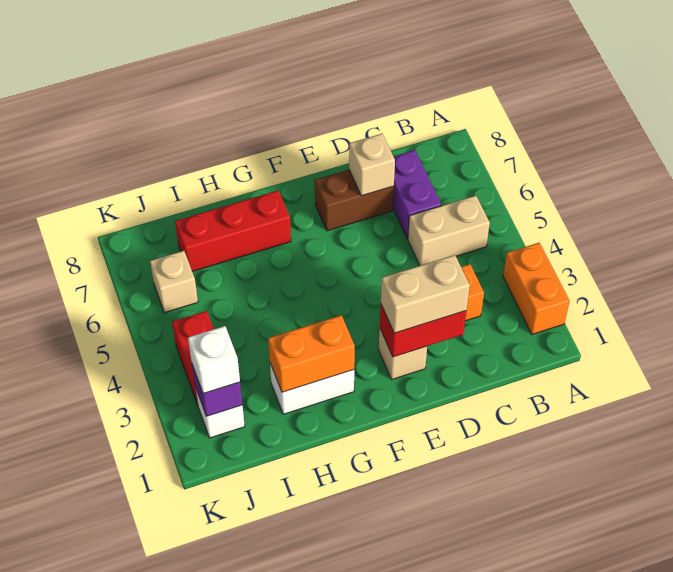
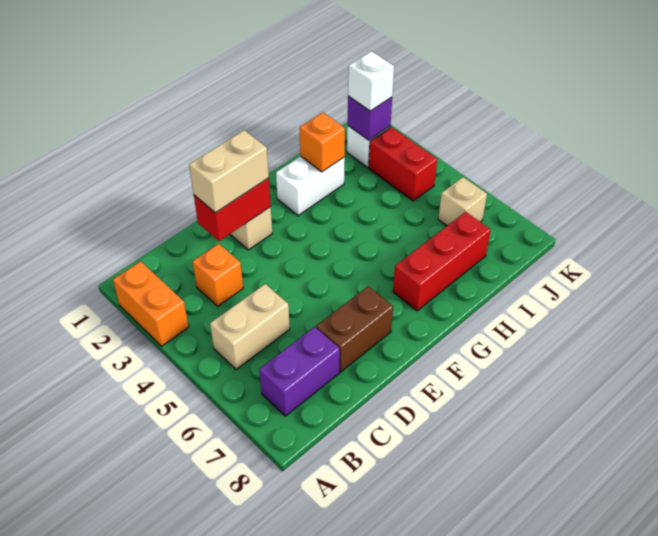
purple brick C6:C7 level 1 -> purple brick B7:C7 level 1
tan brick D7 level 2 -> none
orange brick G2:H2 level 2 -> orange brick H2 level 2

